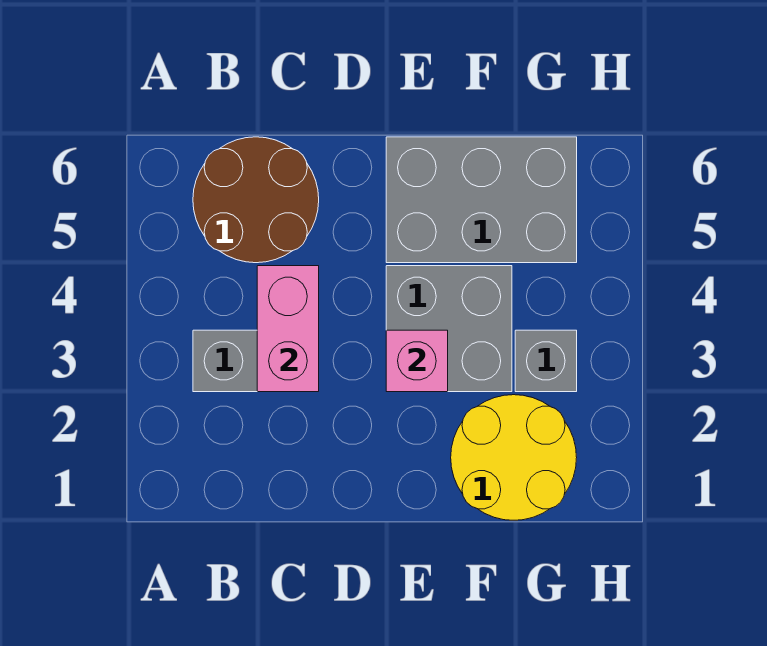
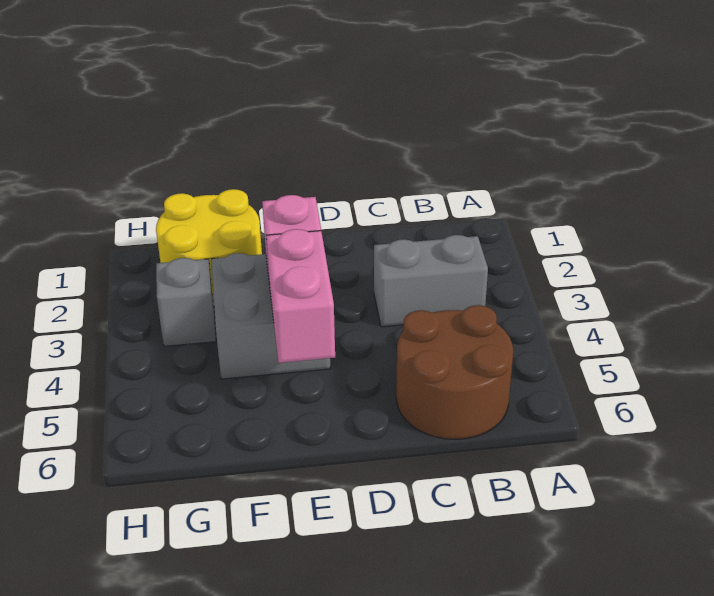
pink brick C3:C4 level 2 -> pink brick E4:E5 level 2
grey brick E5:G6 level 1 -> none

